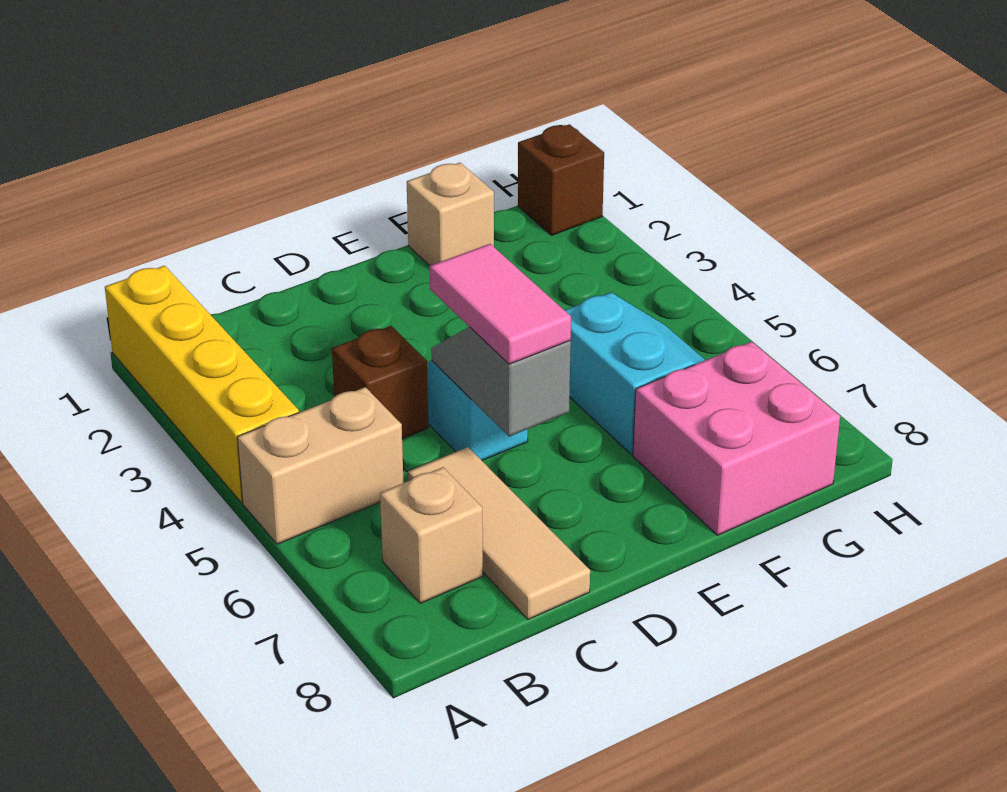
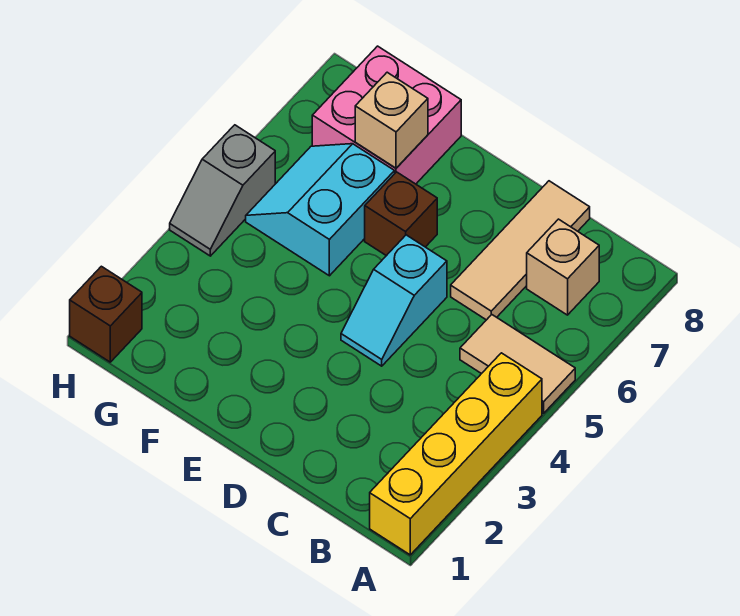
tan brick A5:B5 level 1 -> tan tile A5:B5 level 1
brown brick C4 level 1 -> brown brick E6 level 1
grey slope D5:D6 level 2 top 6 -> grey slope H4:H5 level 1 top 5
pink tile D5:D6 level 3 -> none
tan brick F1 level 1 -> tan brick F7 level 2

